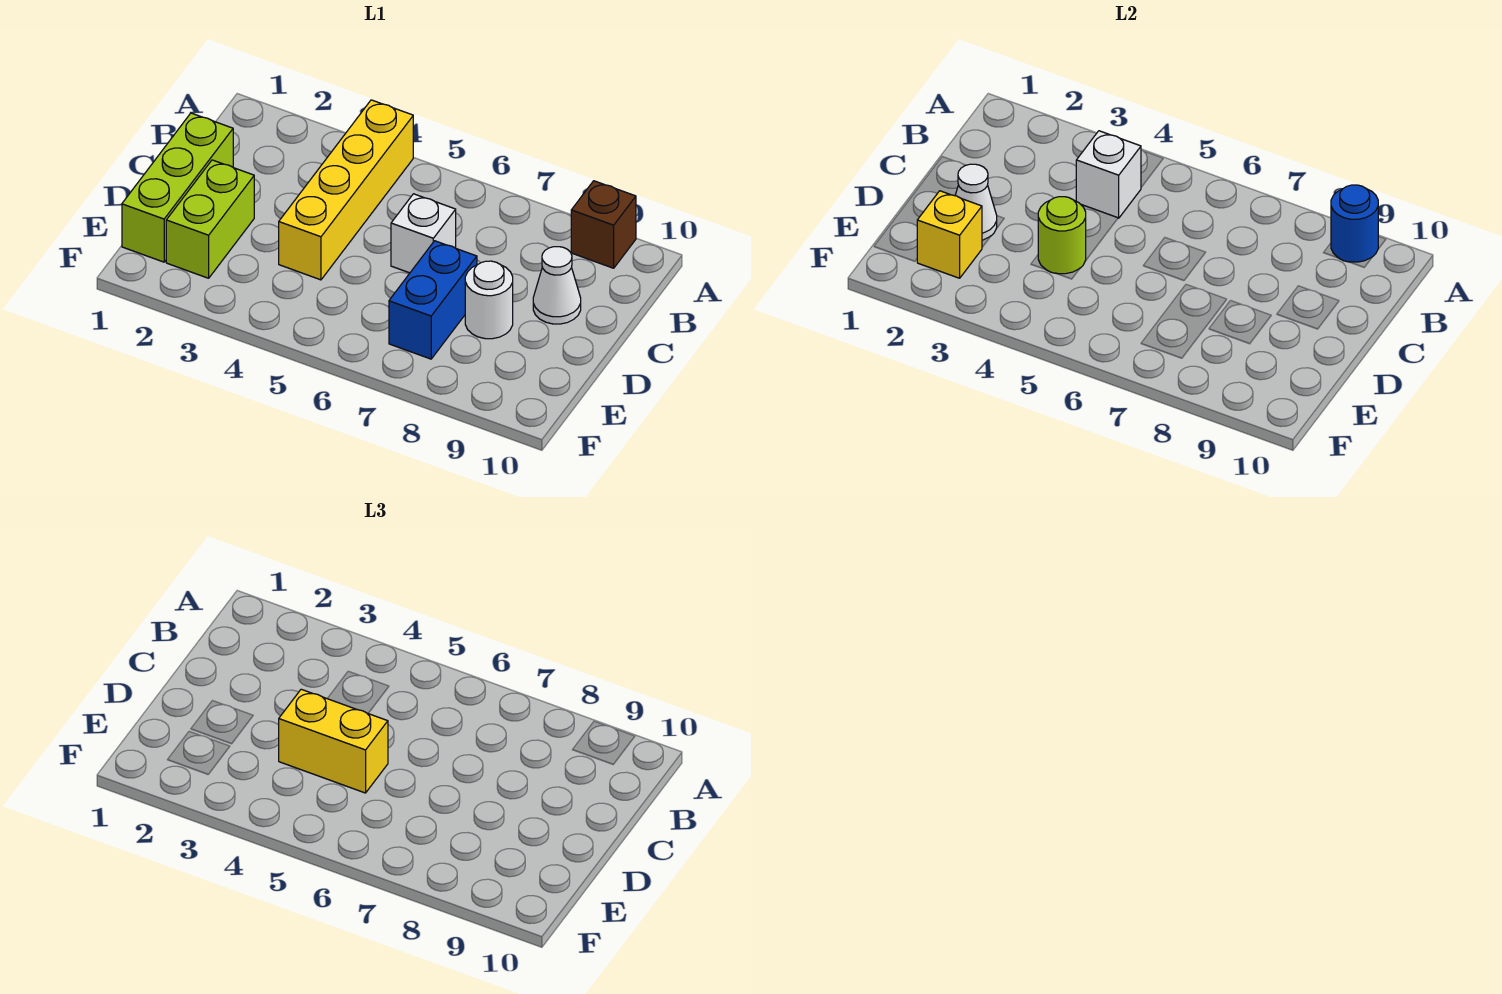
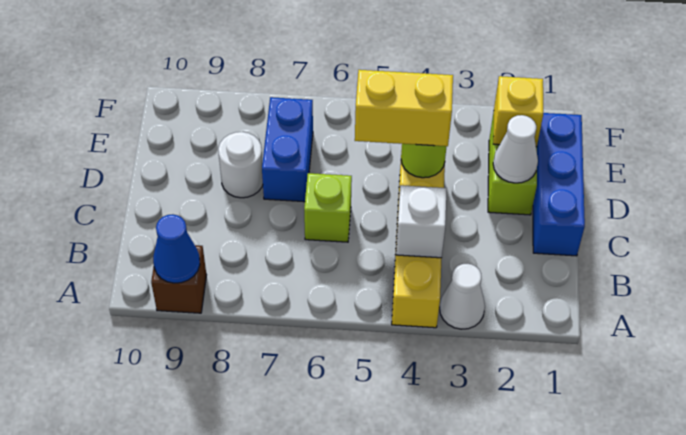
blue round brick A9 level 2 -> blue cone A9 level 2
lime brick C1:E1 level 1 -> blue brick C1:E1 level 1
white brick C6 level 1 -> lime brick C6 level 1
white cone C9 level 1 -> white cone A3 level 1

